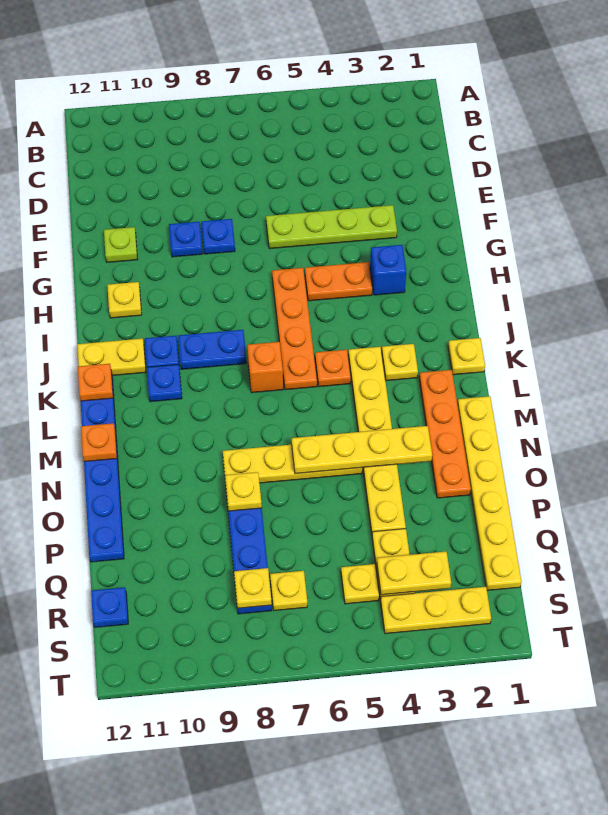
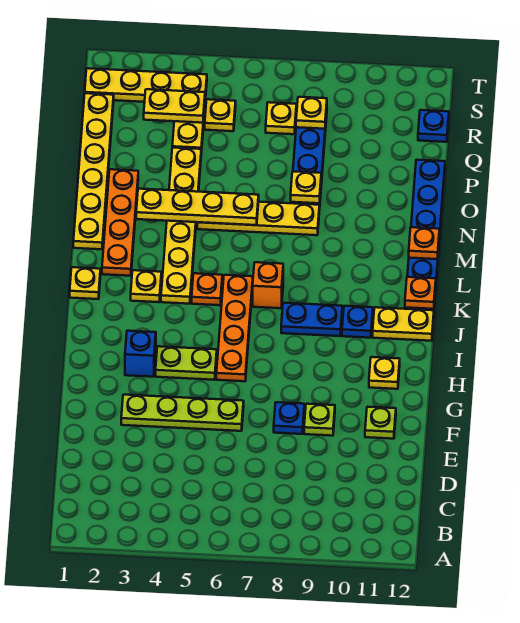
blue plate F9 level 1 -> lime plate F9 level 1
orange plate H4:H5 level 1 -> lime plate H4:H5 level 1
blue plate K10 level 1 -> none
yellow plate S2:S4 level 1 -> yellow plate S1:S4 level 1

